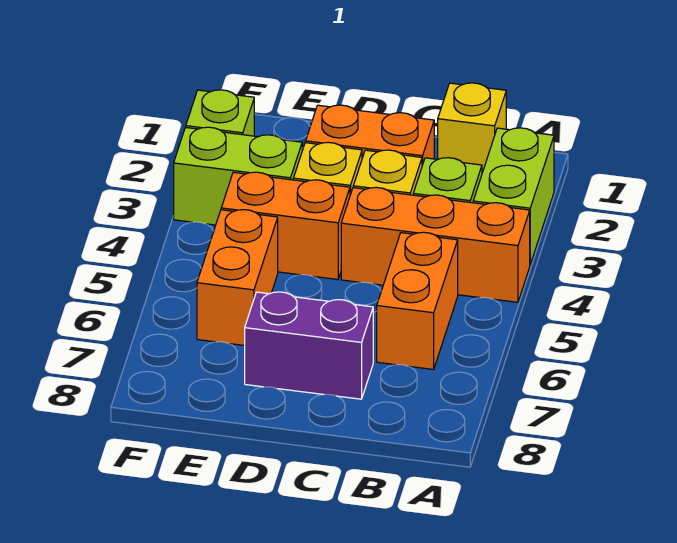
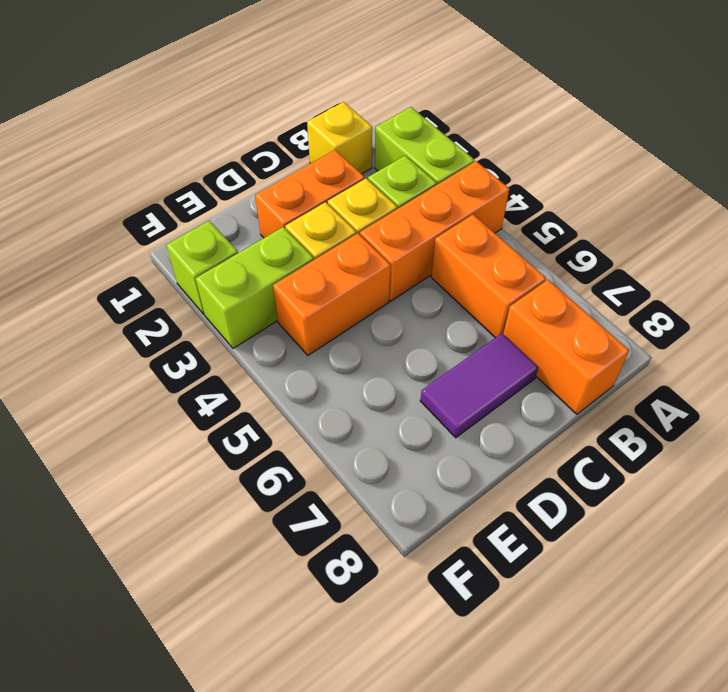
purple brick C7:D7 level 1 -> purple tile C7:D7 level 1
orange brick E5:E6 level 1 -> orange brick B7:B8 level 1

